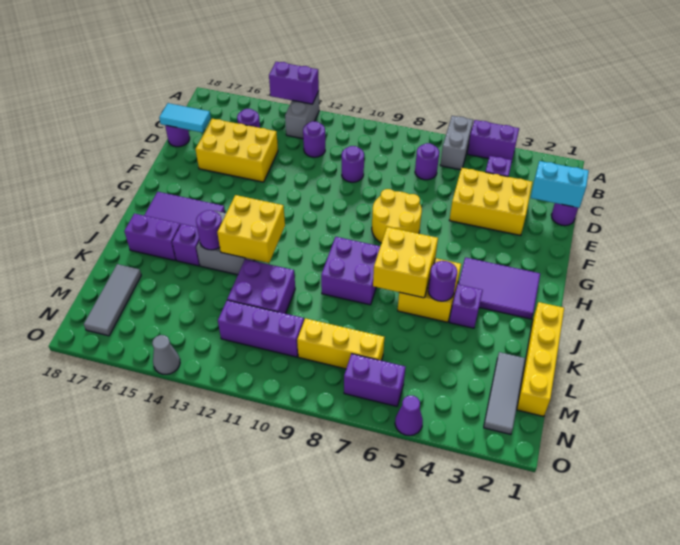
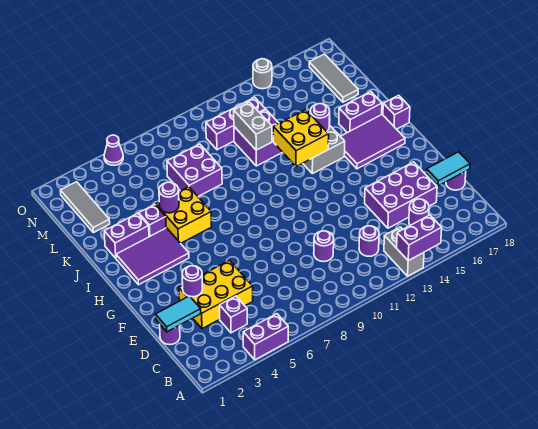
grey brick A6:B6 level 1 -> grey brick K11:L11 level 2
purple round brick C7 level 1 -> purple round brick E3 level 2
cyan brick D1:D2 level 2 -> cyan tile D1:D2 level 2
yellow brick D14:E16 level 1 -> purple brick D14:E16 level 1
yellow round brick F7:G8 level 1 -> none
yellow brick I6:J7 level 2 -> none
purple brick I8:J9 level 1 -> purple brick K7:L8 level 1
yellow brick J1:M1 level 1 -> none
purple brick J15 level 1 -> purple brick I18 level 1
yellow brick M7:M9 level 1 -> none
purple brick N6:N7 level 1 -> purple brick J2:J3 level 1
grey cone O14 level 1 -> grey round brick O14 level 1

